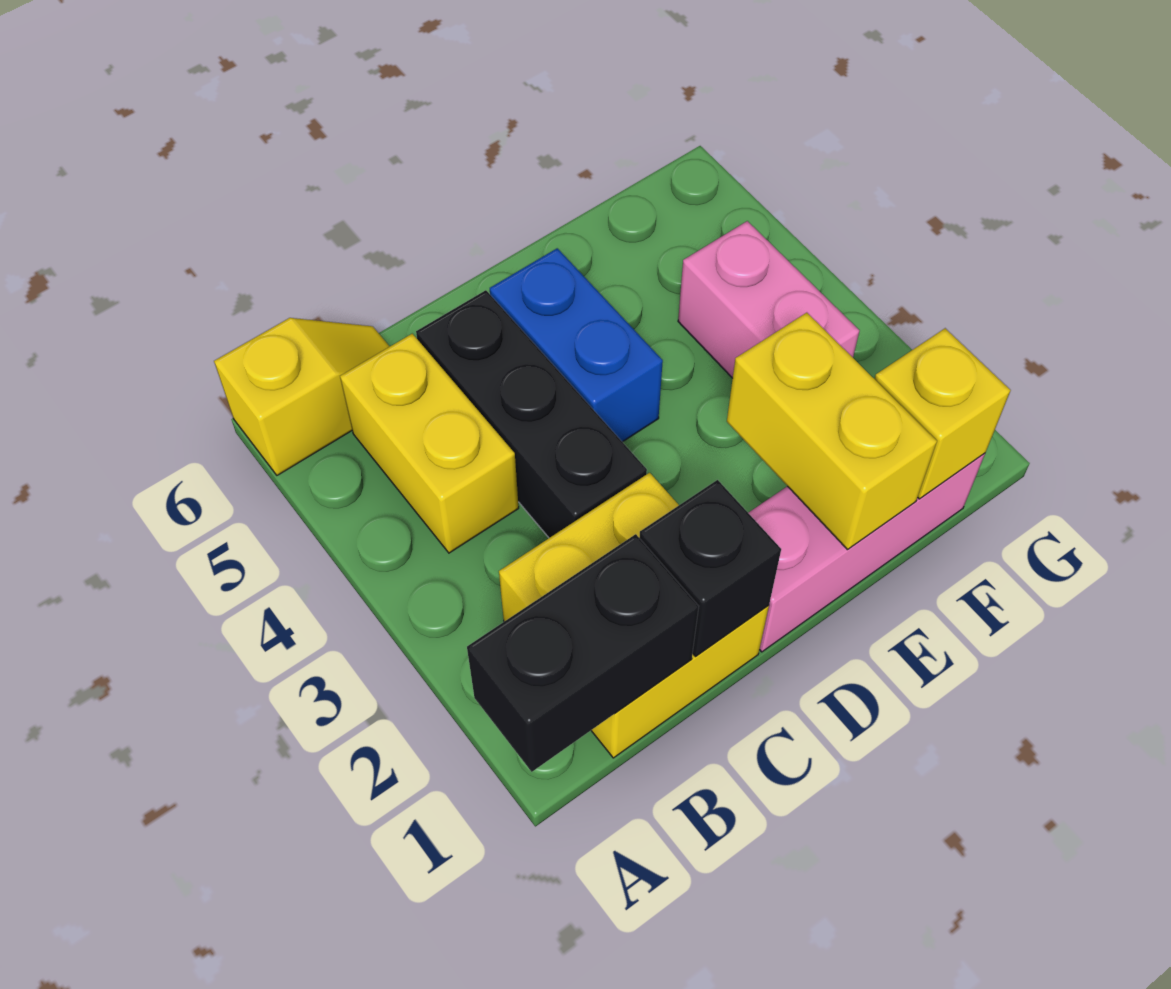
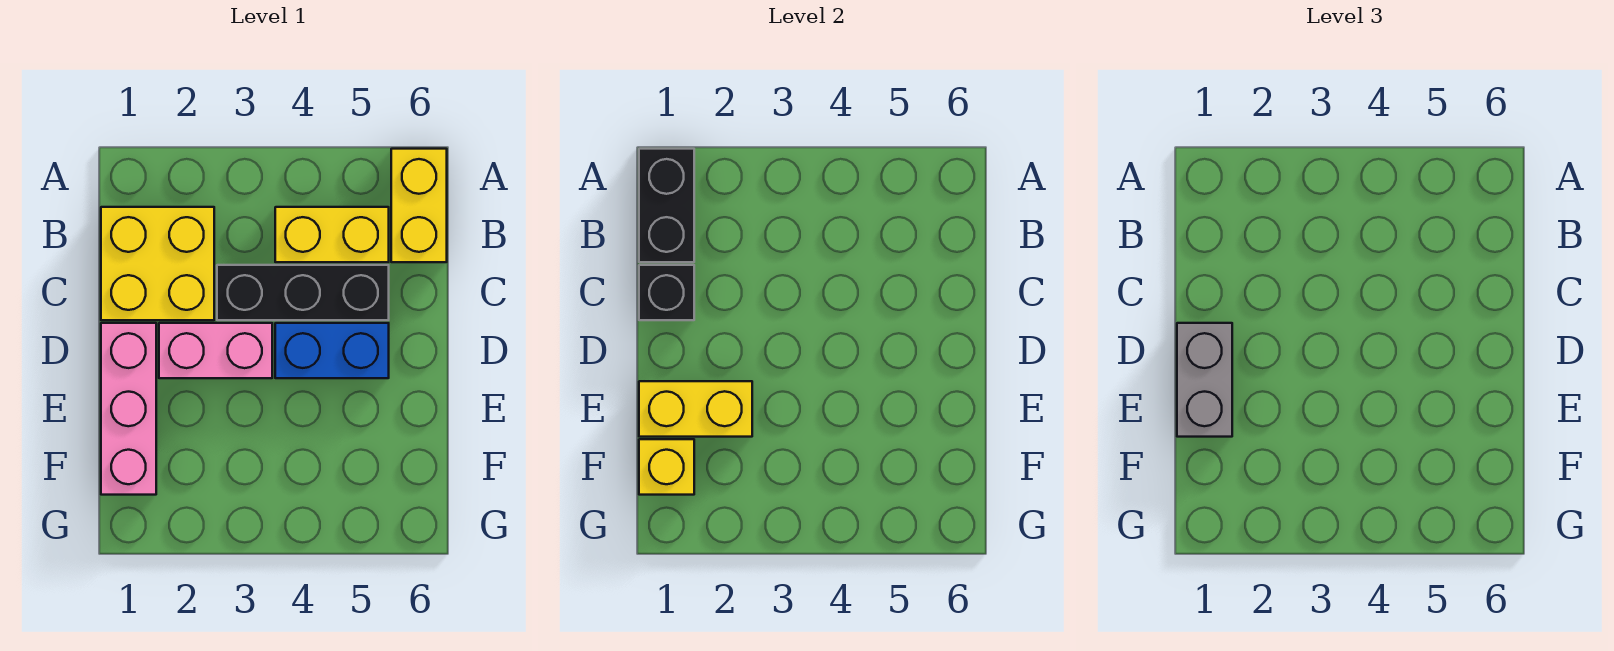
yellow slope A6:B6 level 1 top A -> yellow brick A6:B6 level 1
none -> grey brick D1:E1 level 3
pink brick F3:F4 level 1 -> pink brick D2:D3 level 1

